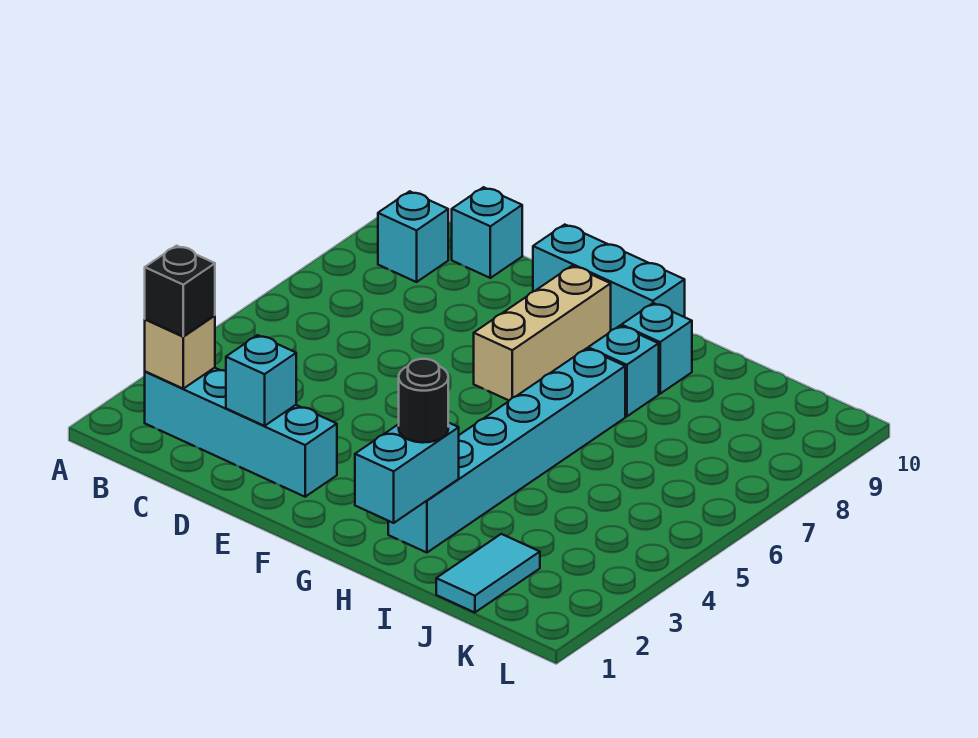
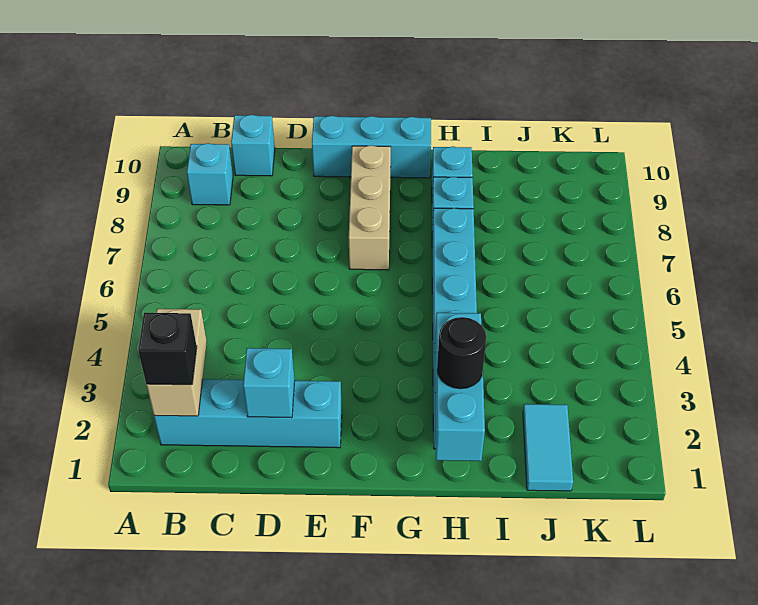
tan brick B2 level 2 -> tan brick B2:B3 level 2
cyan brick H1:H2 level 2 -> cyan brick H1:H3 level 2

